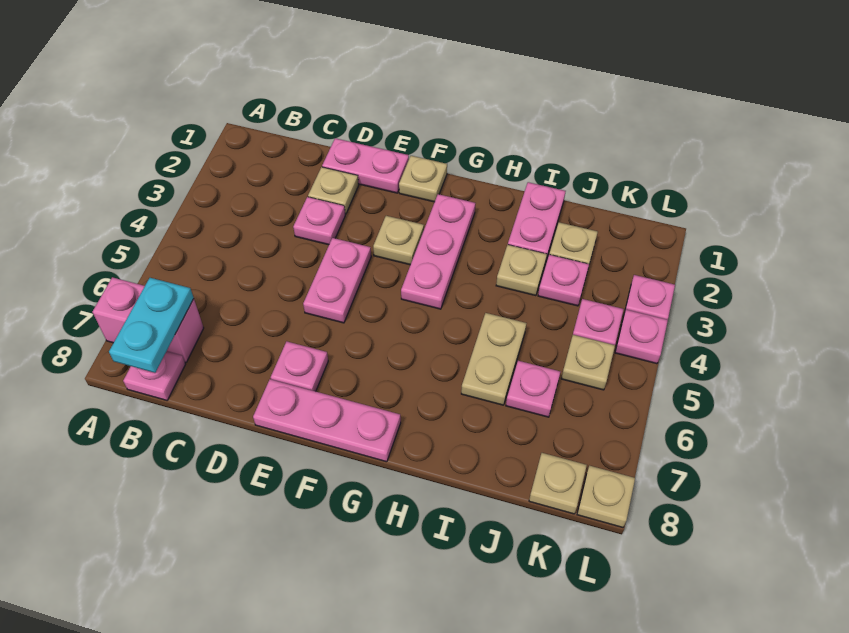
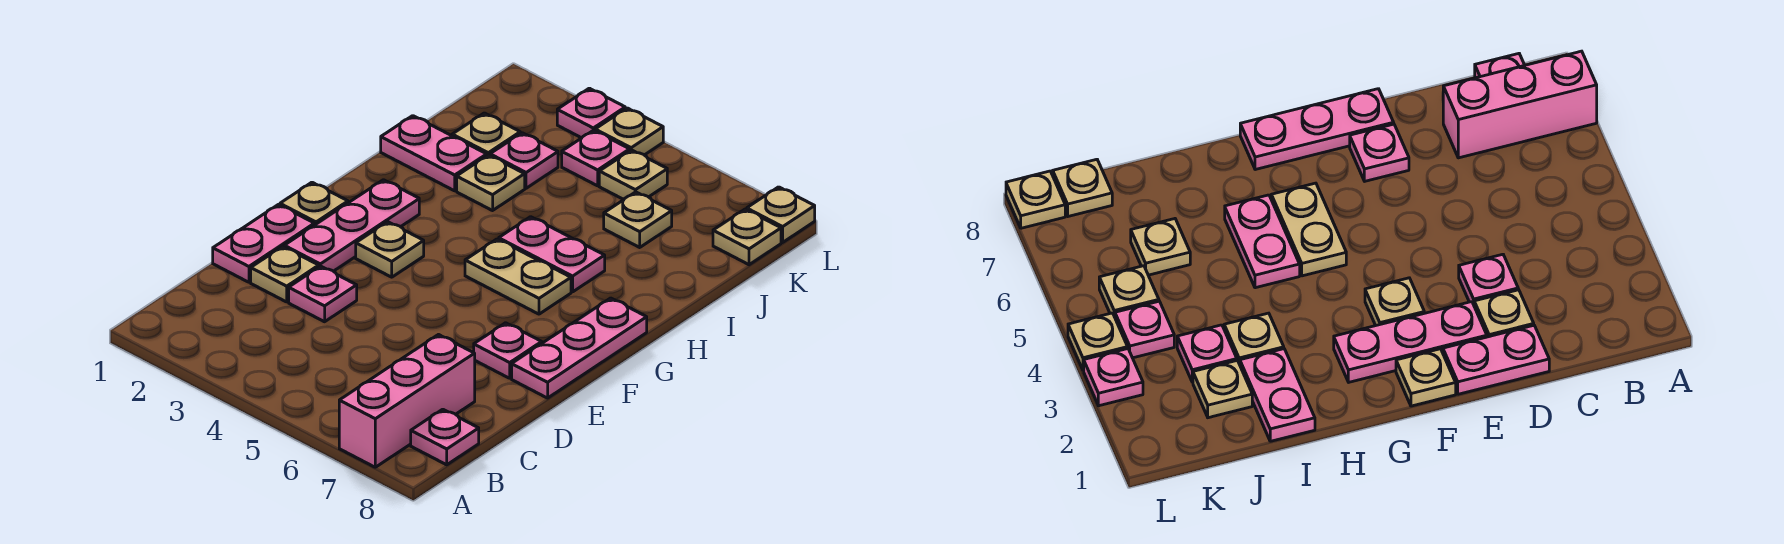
pink brick A7:B7 level 1 -> pink brick A7:C7 level 1
cyan plate B7:B8 level 2 -> none
pink plate E4:E5 level 1 -> pink plate H5:H6 level 1
pink plate G2:G4 level 1 -> pink plate E2:G2 level 1
tan plate I5:I6 level 1 -> tan plate G5:G6 level 1
pink plate J6 level 1 -> tan plate J6 level 1
pink plate L4 level 1 -> tan plate L4 level 1

